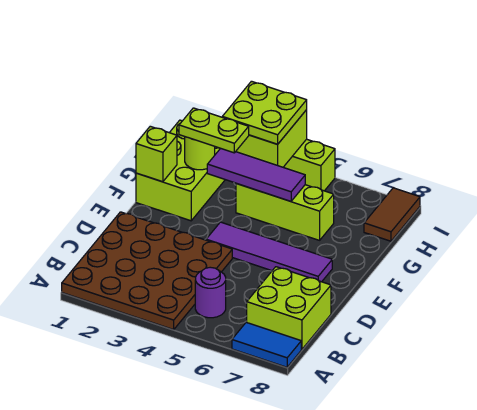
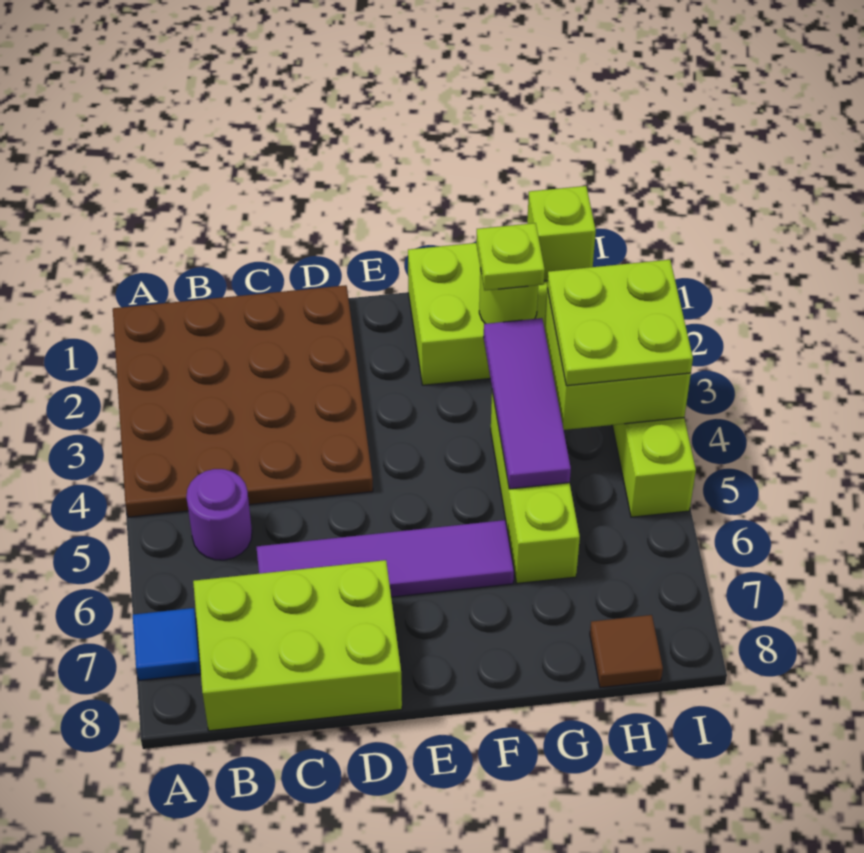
blue tile A7:A8 level 1 -> blue tile A7 level 1
lime brick B7:C8 level 1 -> lime brick B7:D8 level 1
purple tile E4:E7 level 1 -> purple tile C6:F6 level 1
lime brick F1 level 2 -> lime brick H1 level 2
lime plate G2:G3 level 3 -> lime plate G2 level 3
brown tile H8:I8 level 1 -> brown tile H8 level 1

